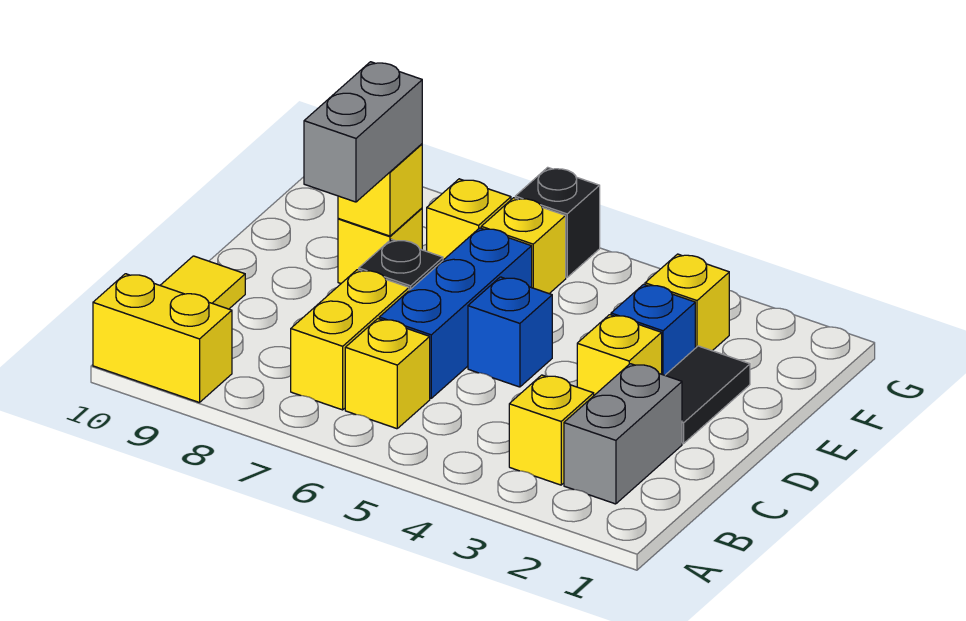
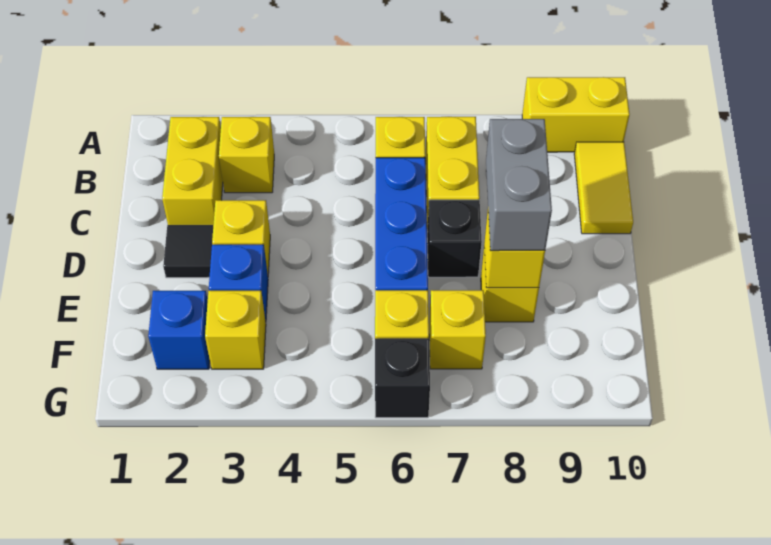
grey brick B2:C2 level 1 -> yellow brick B2:C2 level 1
black tile D2:E2 level 1 -> black tile D2 level 1
blue brick D5 level 1 -> blue brick F2 level 1

